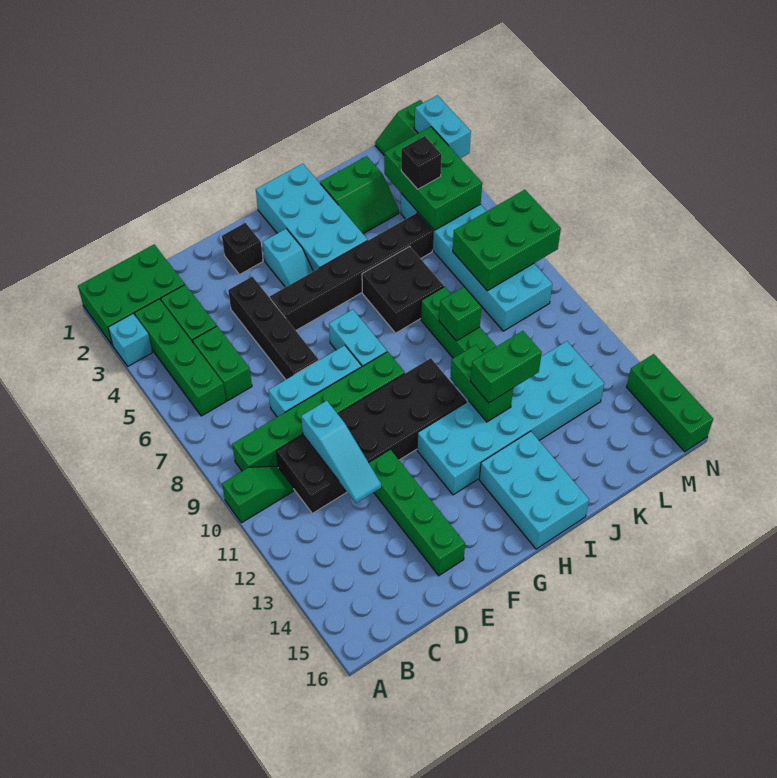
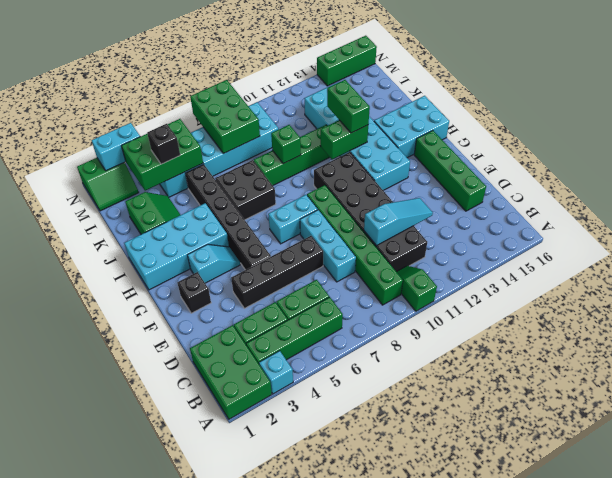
green brick E12:E15 level 1 -> green brick D15:G15 level 1

